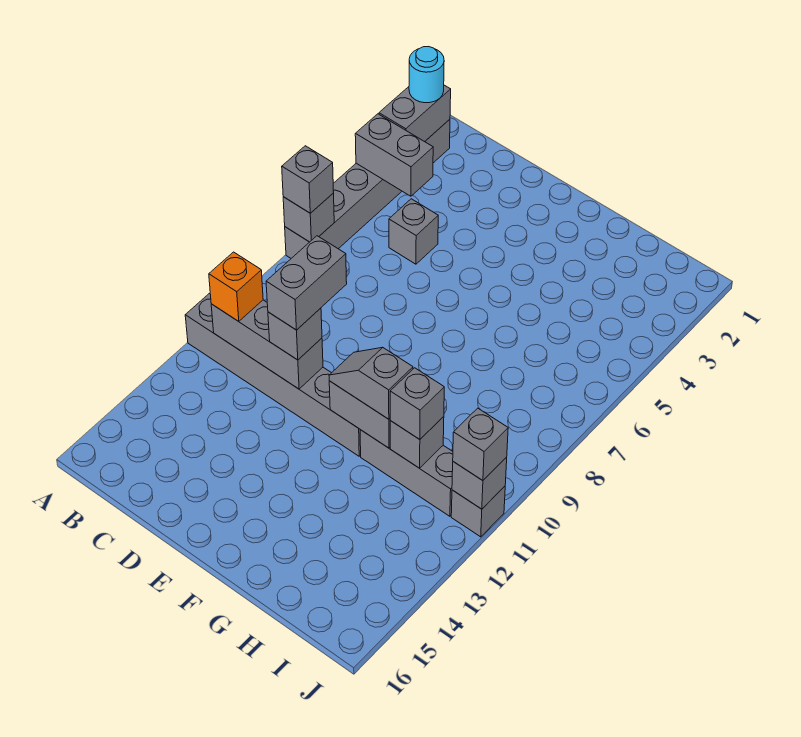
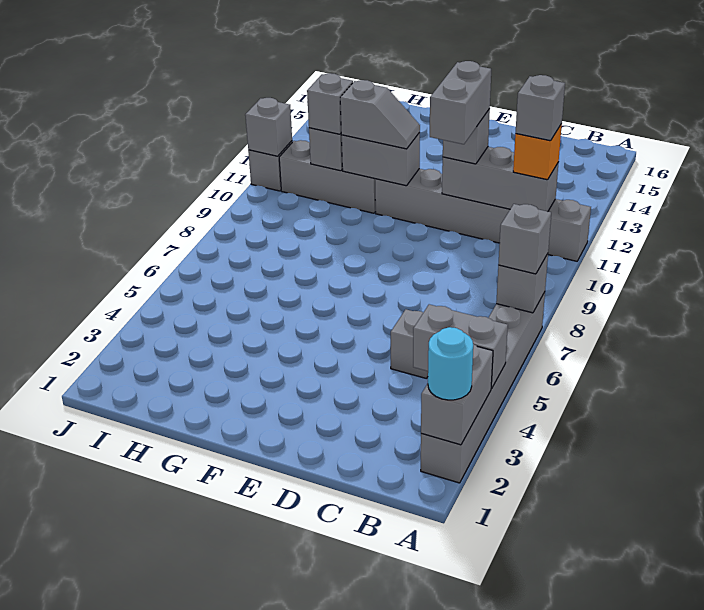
grey brick J11 level 3 -> grey brick B11 level 4

